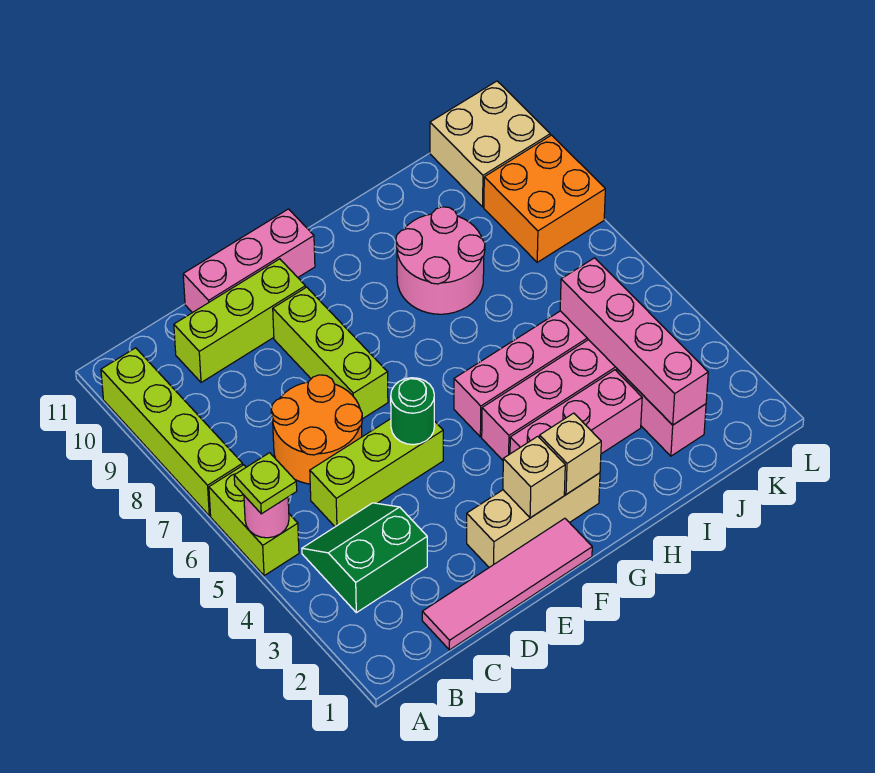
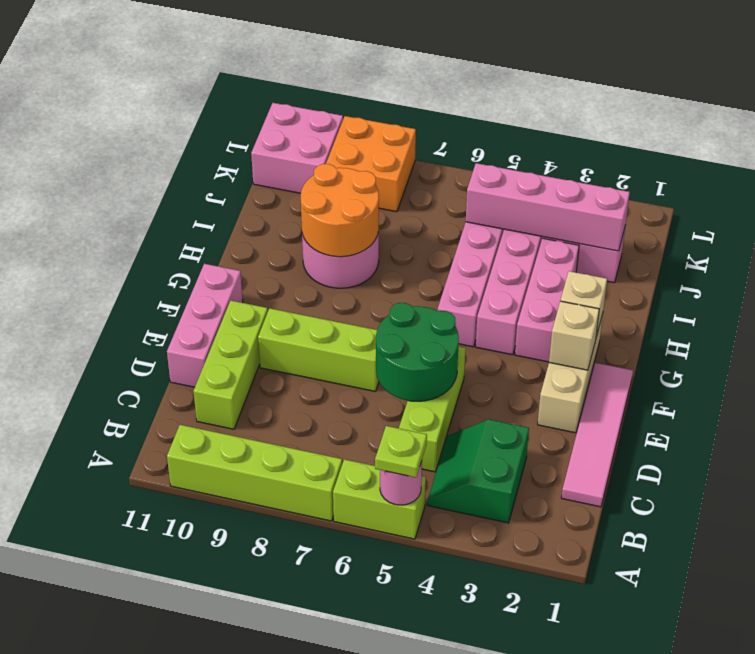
orange round brick C6:D7 level 1 -> orange round brick H8:I9 level 2
green round brick E5 level 2 -> green round brick D5:E6 level 2
tan brick K10:L11 level 1 -> pink brick K10:L11 level 1

